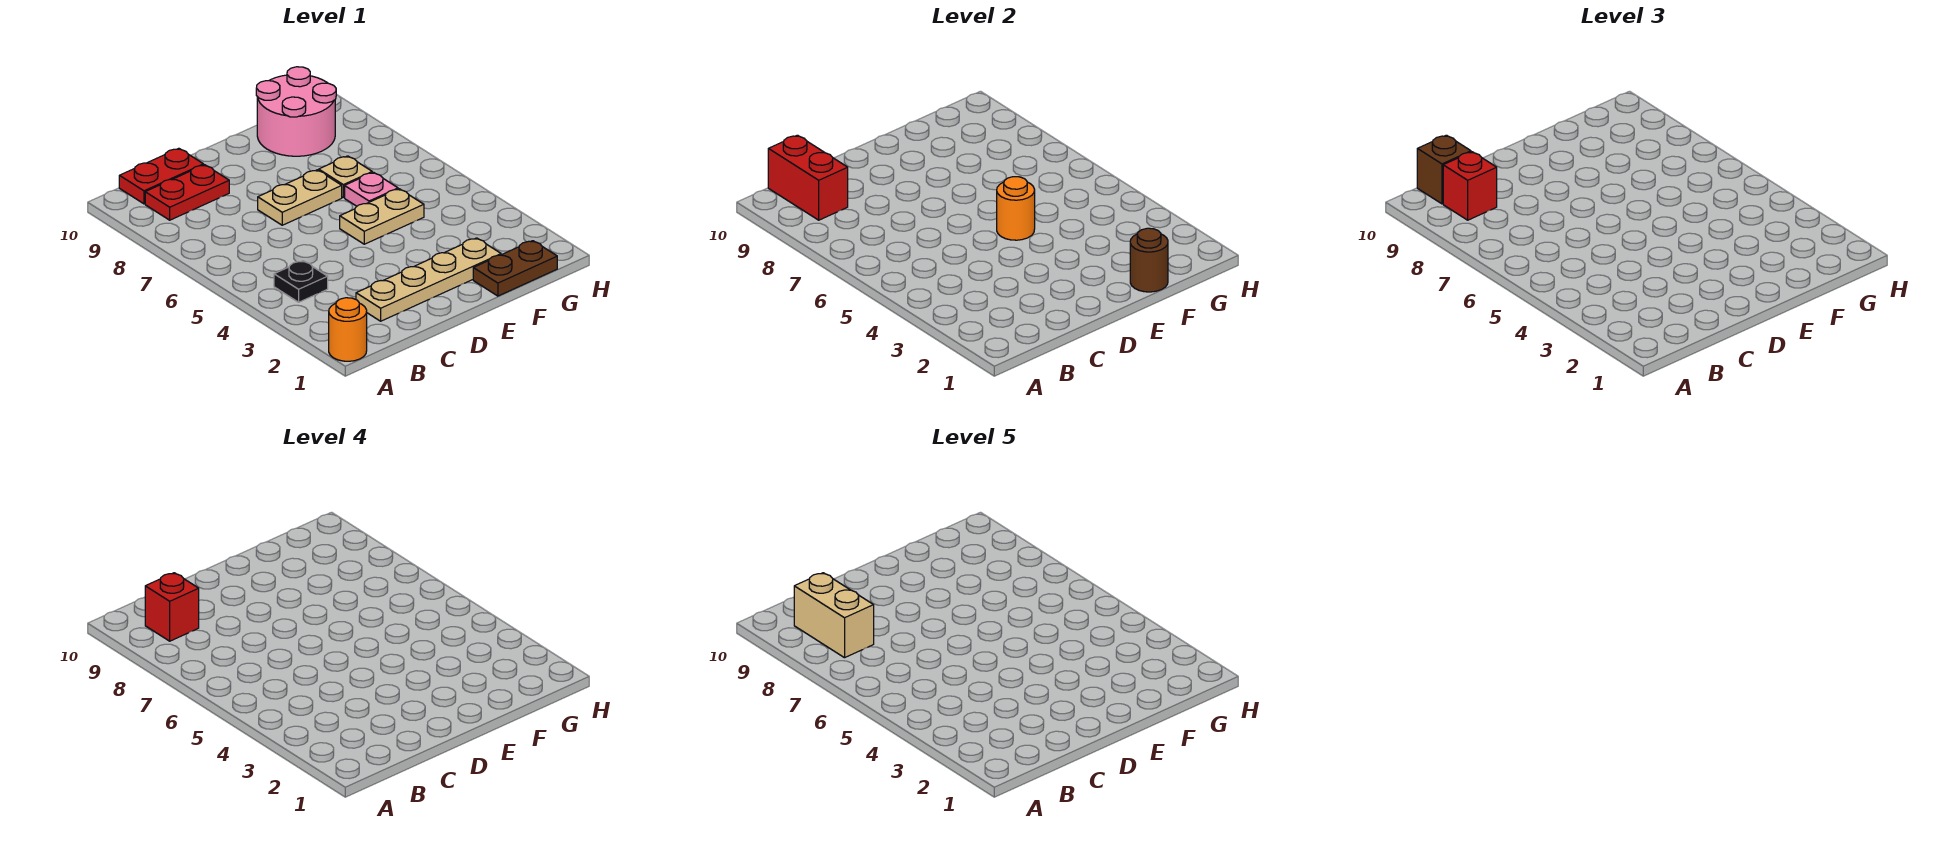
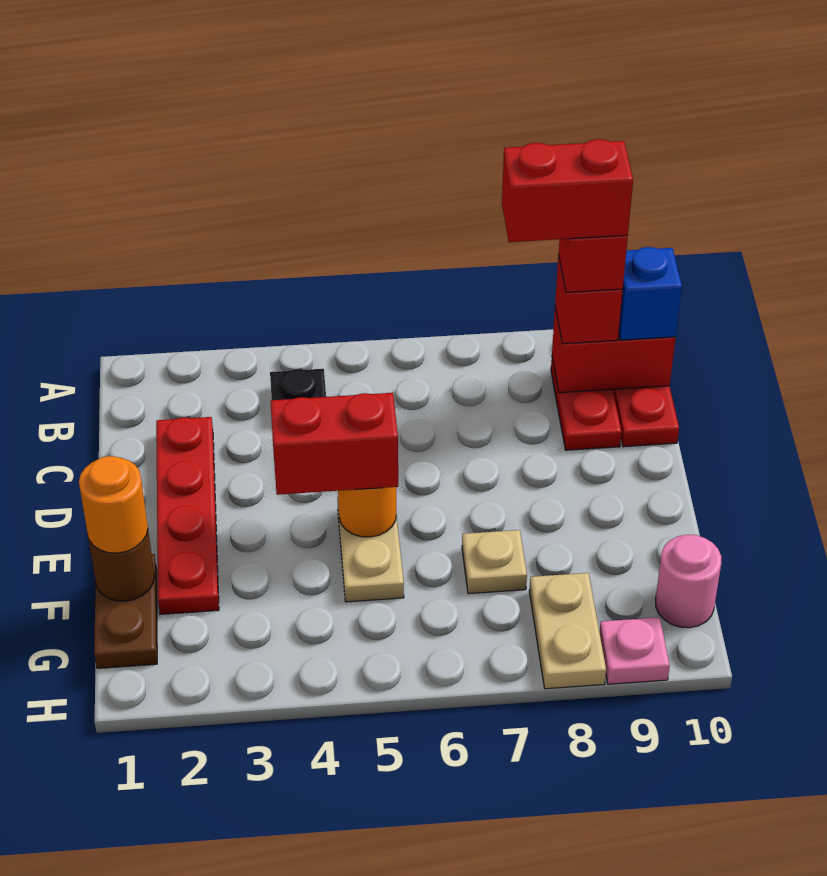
orange round brick A1 level 1 -> orange round brick F1 level 3
tan brick B8:B9 level 5 -> red brick B8:B9 level 5
brown brick B10 level 3 -> blue brick B10 level 3
tan plate C2:F2 level 1 -> red plate C2:F2 level 1
tan plate D7:E7 level 1 -> tan plate G8:H8 level 1
none -> red brick E4:E5 level 3
pink plate F6 level 1 -> pink plate H9 level 1
pink round brick F9:G10 level 1 -> pink round brick G10 level 1

